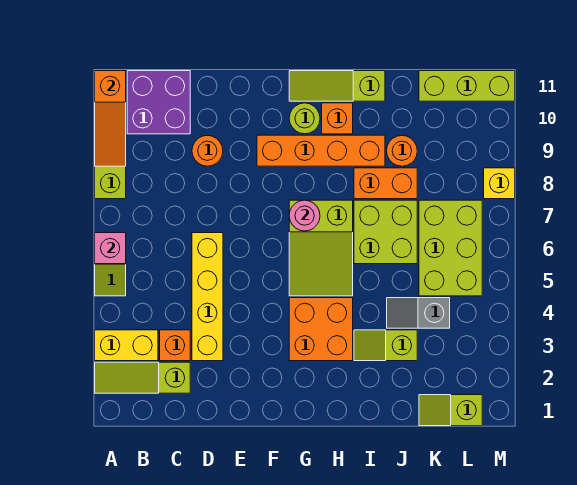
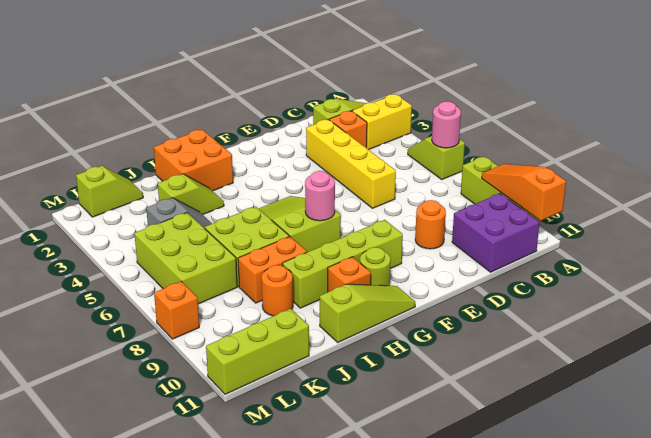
pink brick A6 level 2 -> pink round brick A6 level 2
orange brick F9:I9 level 1 -> lime brick F9:I9 level 1
orange brick G3:H4 level 1 -> orange brick H1:I2 level 1
yellow brick M8 level 1 -> orange brick M8 level 1

